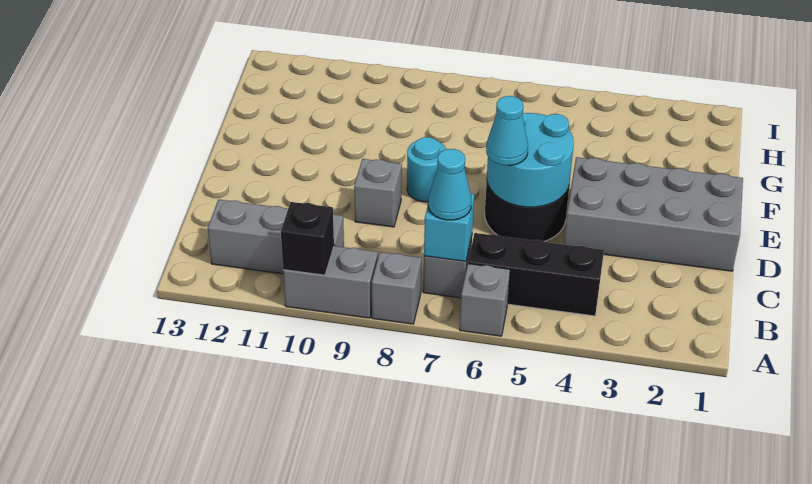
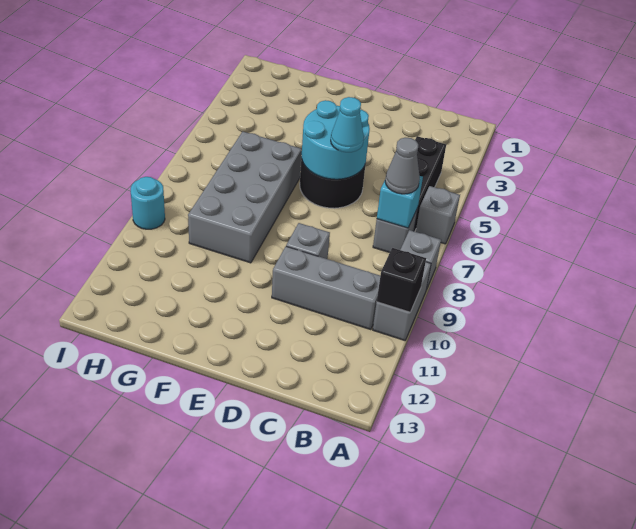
cyan cone B7 level 3 -> grey cone B7 level 3
grey brick B10:B12 level 1 -> grey brick B10:D10 level 1
grey brick D1:E4 level 1 -> grey brick F6:G9 level 1
cyan round brick E8 level 1 -> cyan round brick I9 level 1

